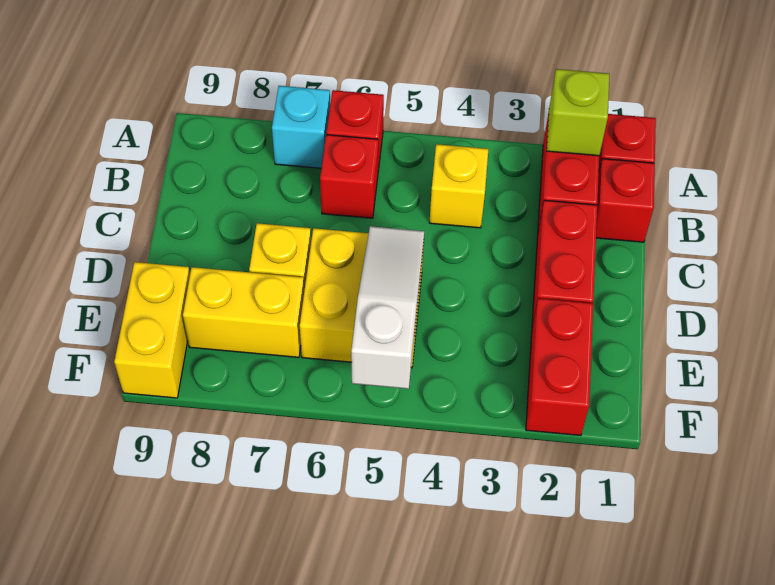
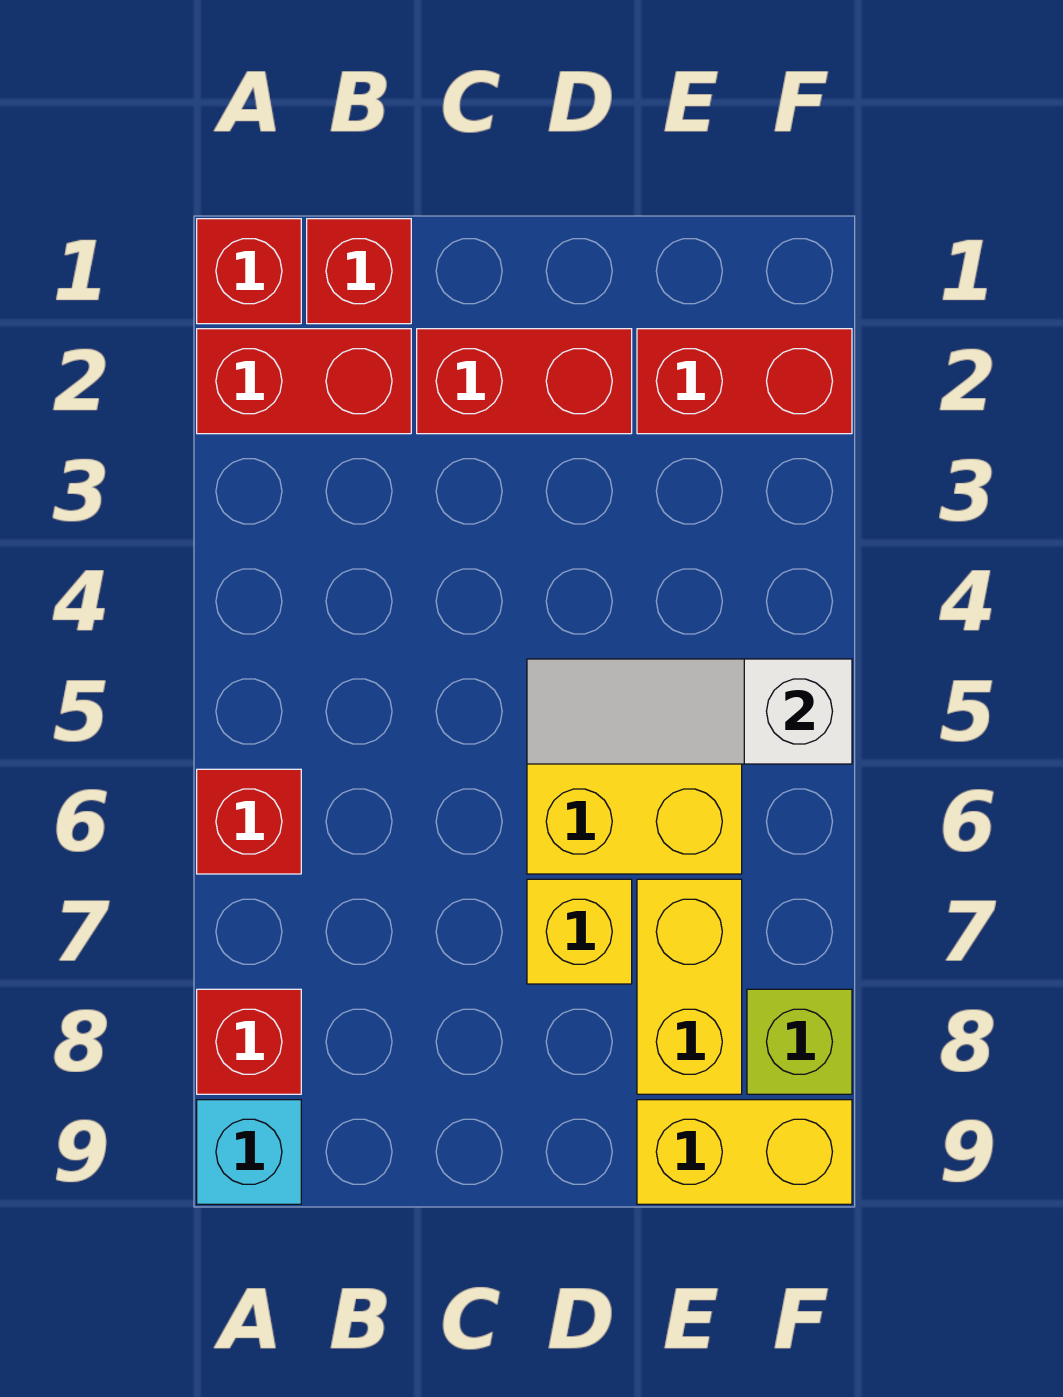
lime brick A2 level 2 -> lime brick F8 level 1
cyan brick A7 level 1 -> cyan brick A9 level 1
yellow brick B4 level 1 -> none
red brick B6 level 1 -> red brick A8 level 1

